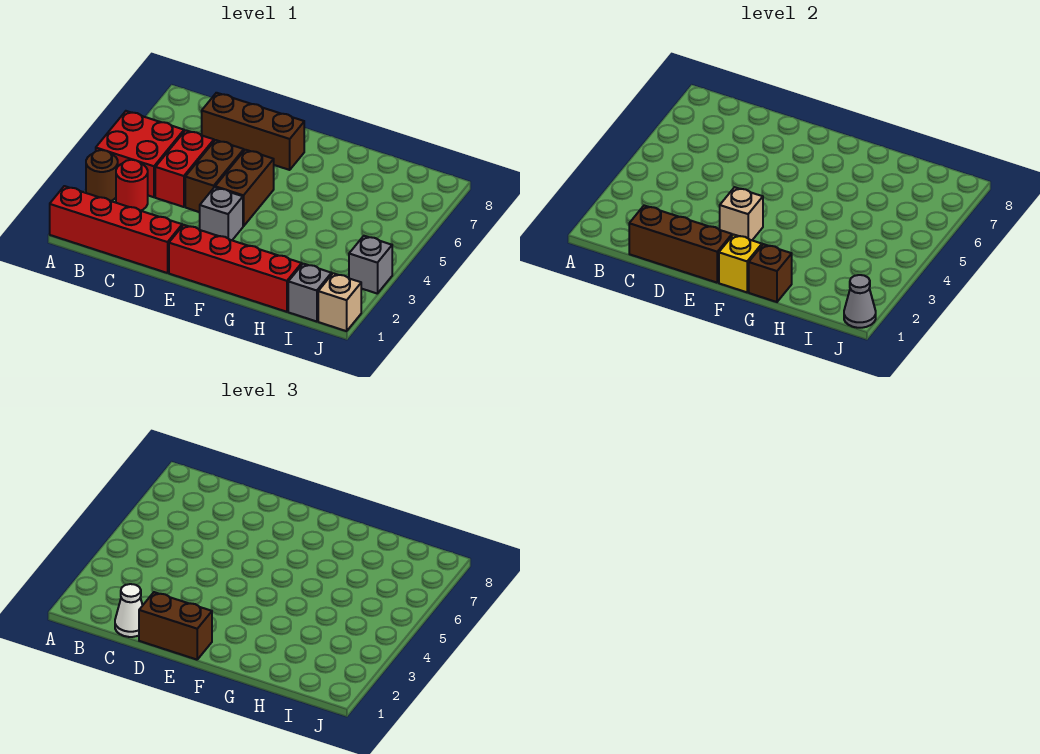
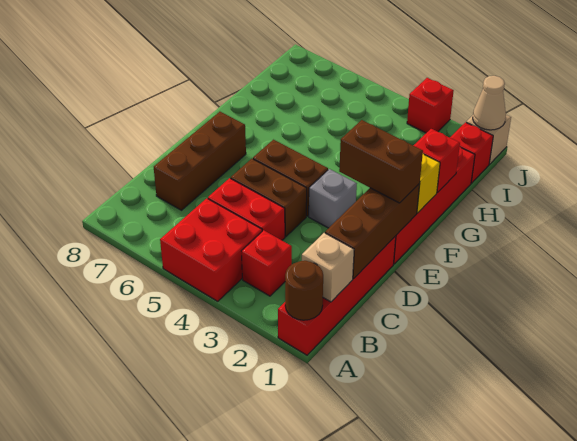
brown round brick A3 level 1 -> brown round brick A1 level 2
red round brick B3 level 1 -> red brick B3 level 1
white cone C1 level 3 -> none
brown brick D1:E1 level 3 -> brown brick E1:E2 level 3
tan brick E3 level 2 -> tan brick B1 level 2
brown brick G1 level 2 -> red brick G1 level 2
grey brick I1 level 1 -> red brick I1 level 1
grey cone J1 level 2 -> tan cone J1 level 2
grey brick J3 level 1 -> red brick J3 level 1

